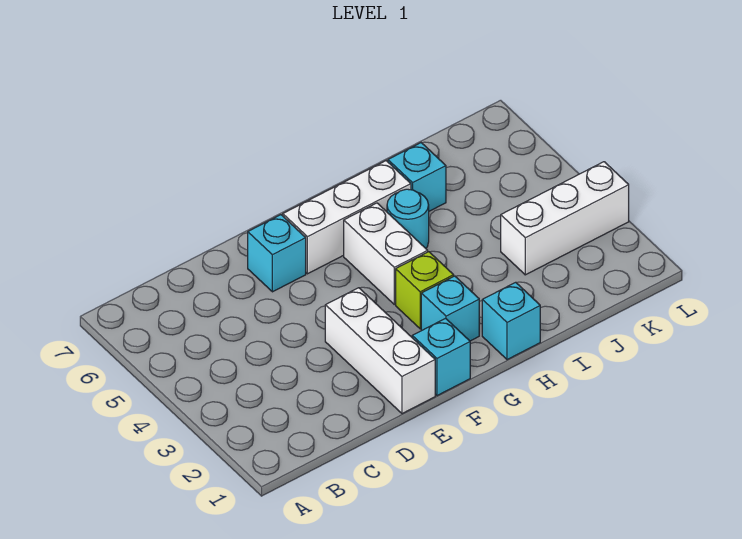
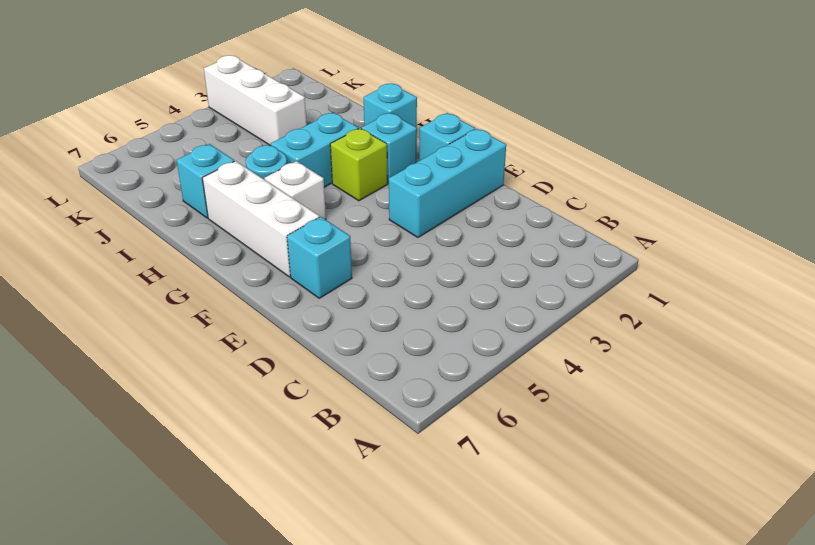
white brick E1:E3 level 1 -> cyan brick E1:E3 level 1
white brick G4:G5 level 1 -> white brick G5 level 1
none -> cyan brick H3:H4 level 1

